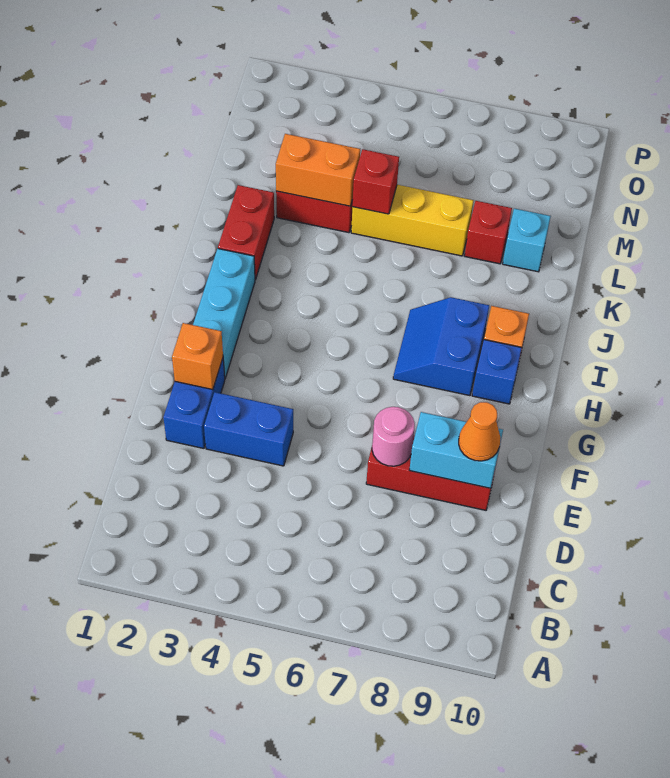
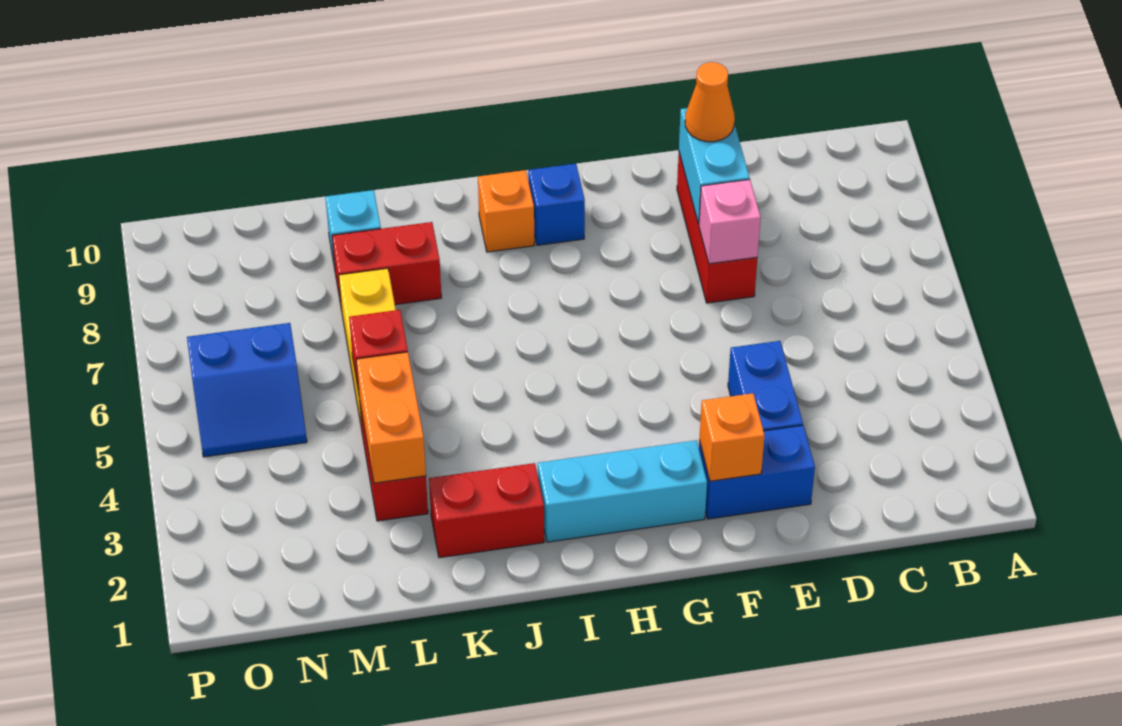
pink round brick E7 level 2 -> pink brick E7 level 2
blue slope H7:I8 level 1 top 8 -> blue slope N5:O6 level 1 top 6
red brick L8 level 1 -> red brick K8:L8 level 1

